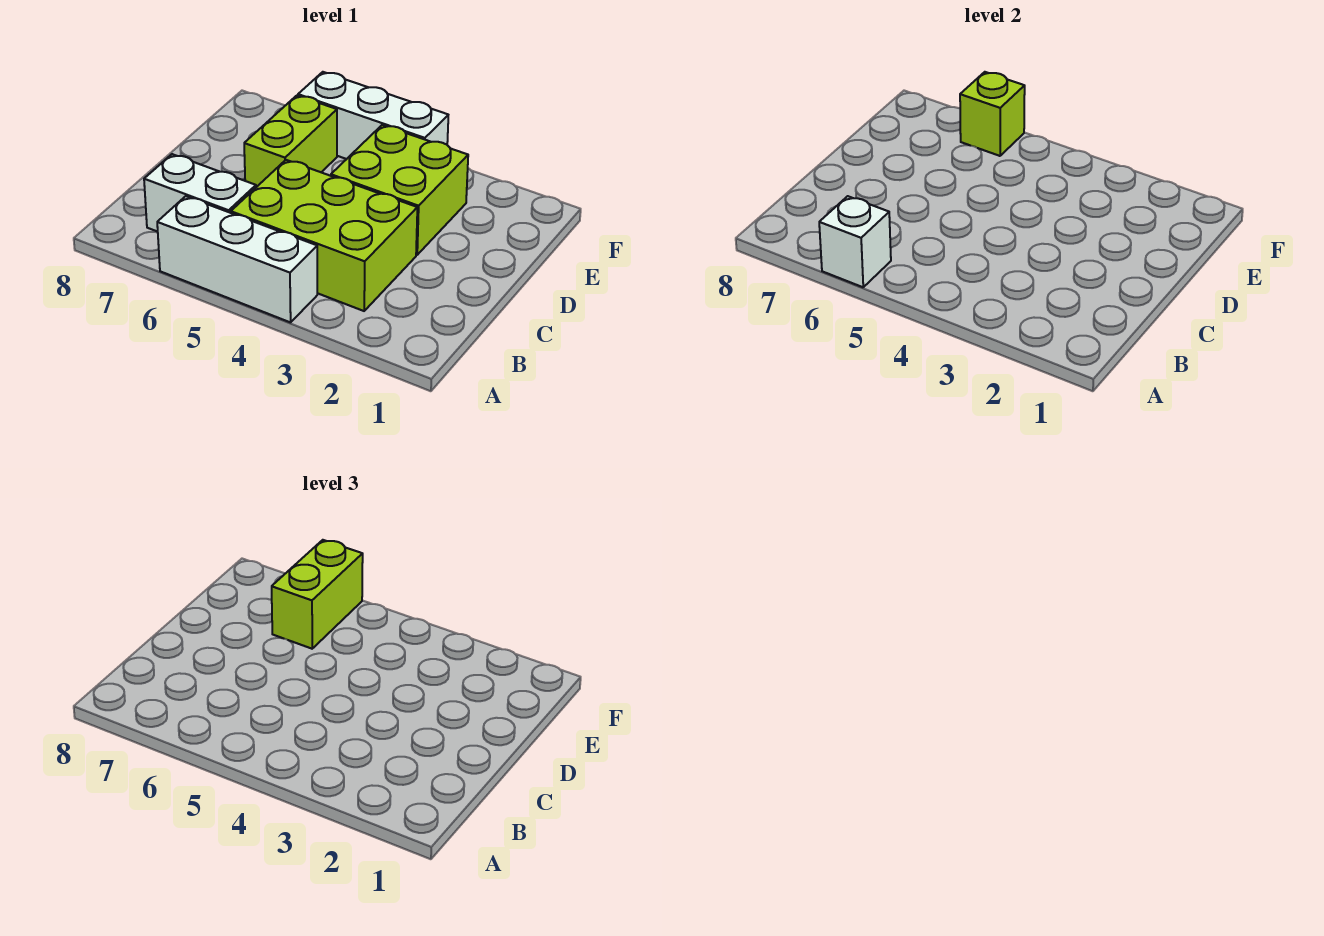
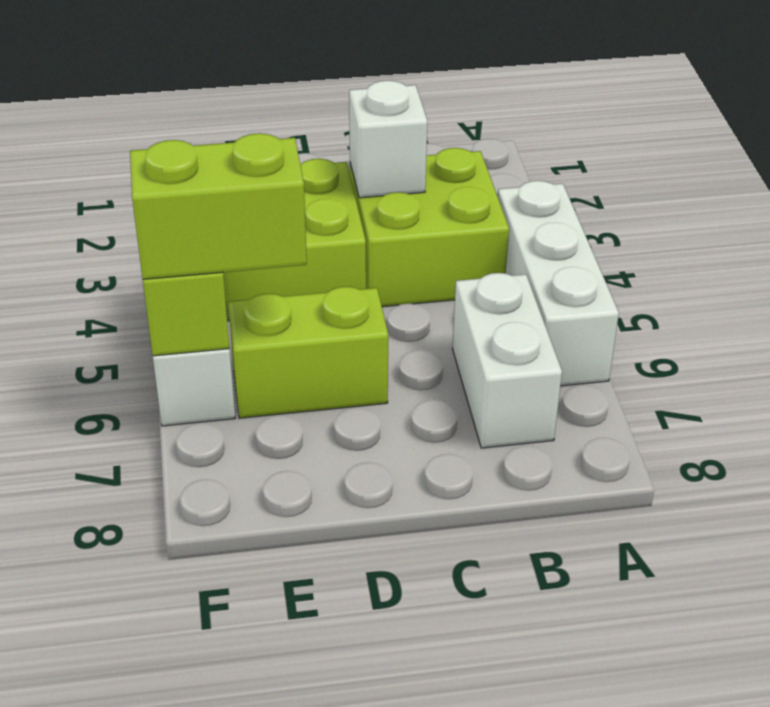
white brick A6 level 2 -> white brick C3 level 2
lime brick B3:C5 level 1 -> lime brick B3:C4 level 1

